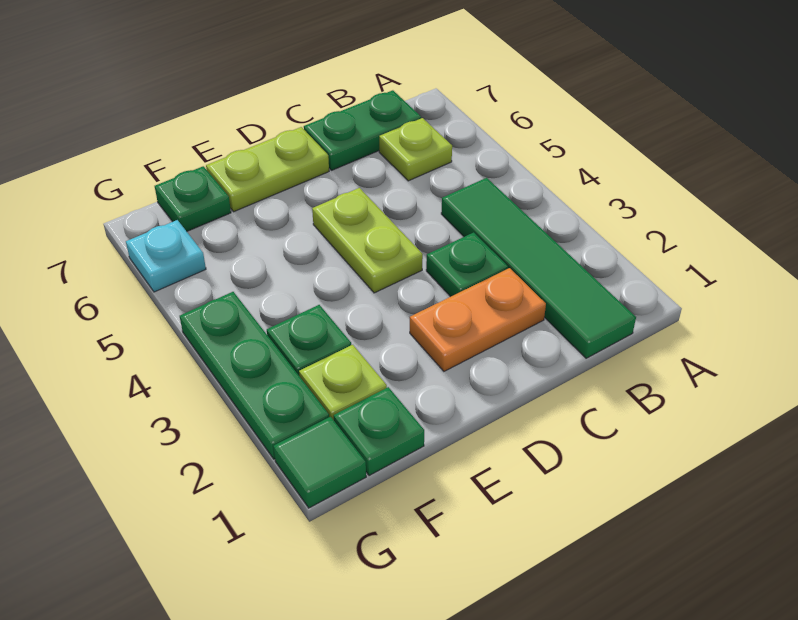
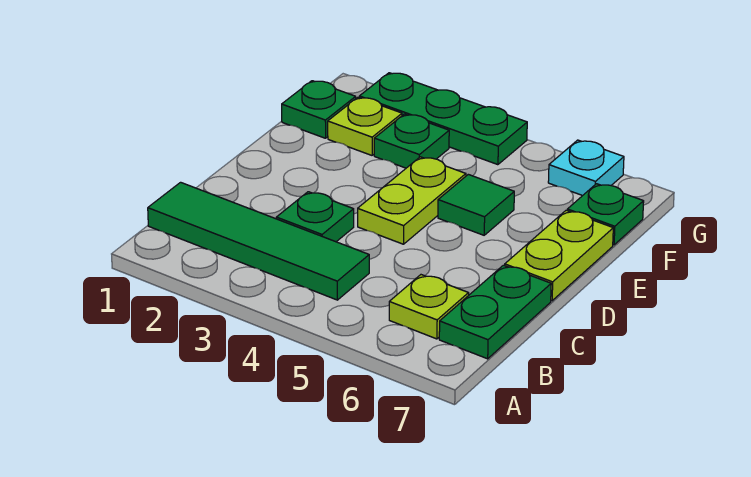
orange plate C2:D2 level 1 -> none
lime plate D4:D5 level 1 -> lime plate D4:E4 level 1
green tile G1 level 1 -> green tile E5 level 1

